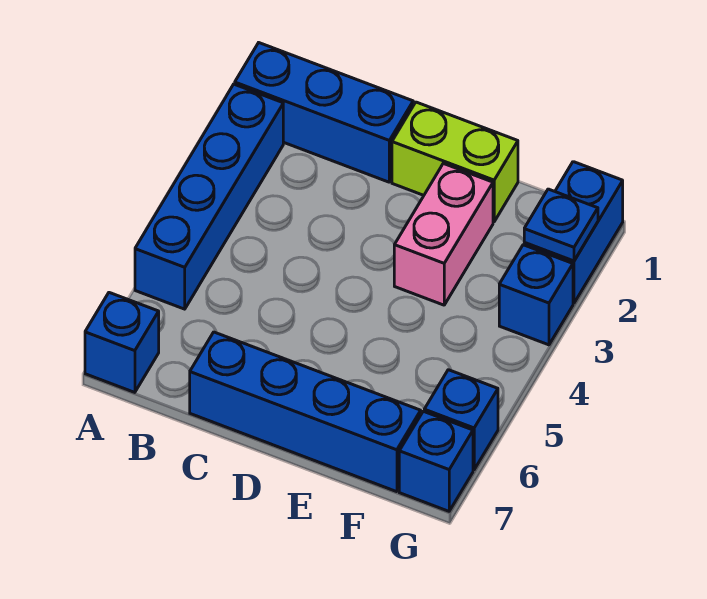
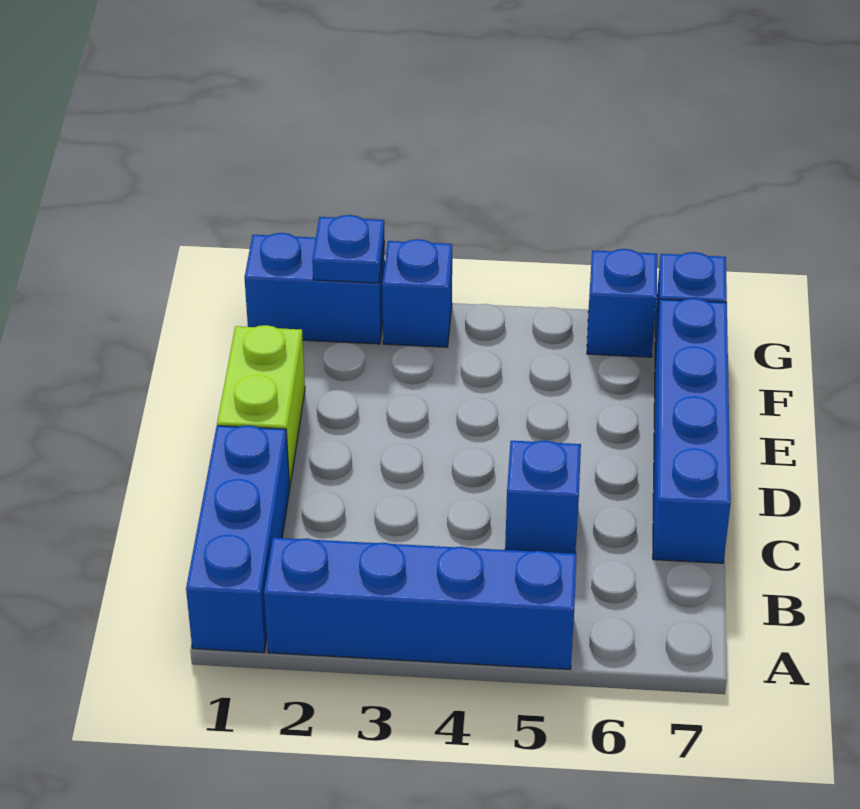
blue brick A7 level 1 -> blue brick C5 level 1
pink brick E2:E3 level 1 -> none

